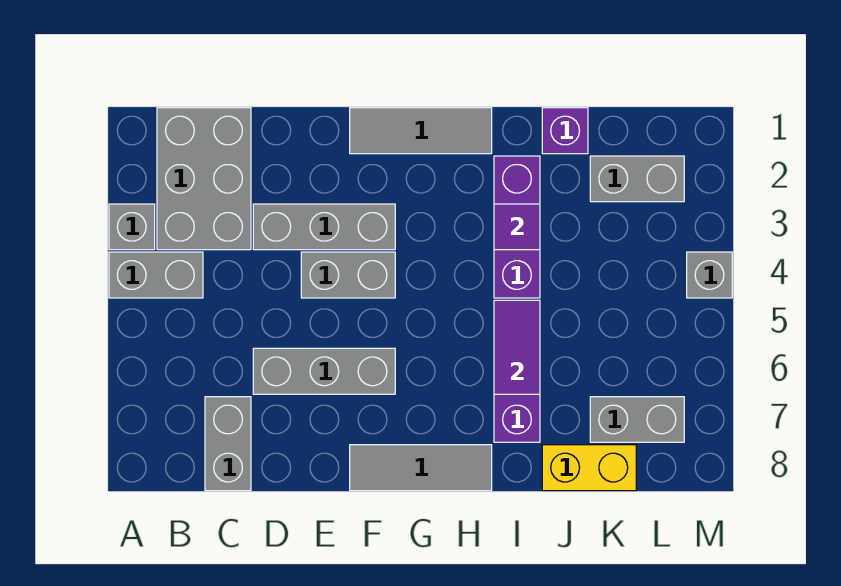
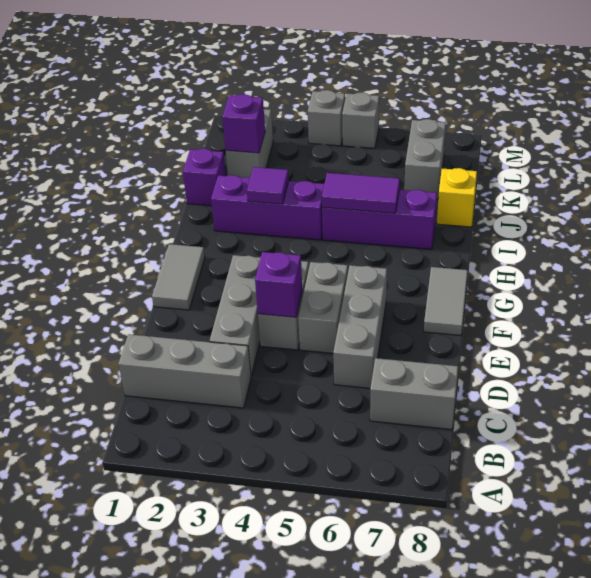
grey brick A3 level 1 -> grey brick M5 level 1
grey brick A4:B4 level 1 -> grey brick E5:F5 level 1
grey brick B1:C3 level 1 -> grey brick C1:C3 level 1
none -> purple brick E4 level 2
grey tile F1:H1 level 1 -> grey tile F1:G1 level 1
grey tile F8:H8 level 1 -> grey tile F8:G8 level 1
yellow brick J8:K8 level 1 -> yellow brick J8 level 1
none -> purple brick K2 level 2

